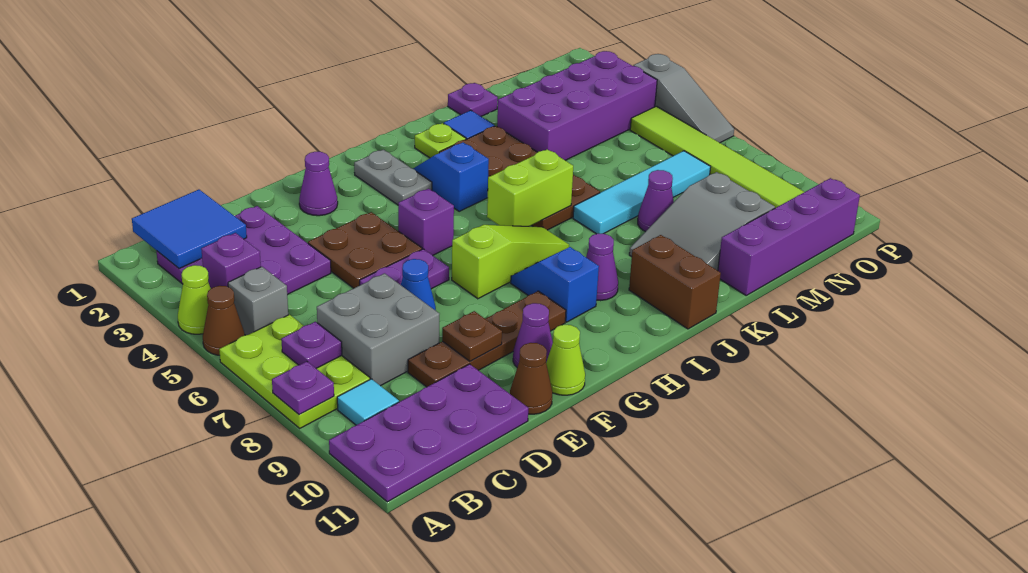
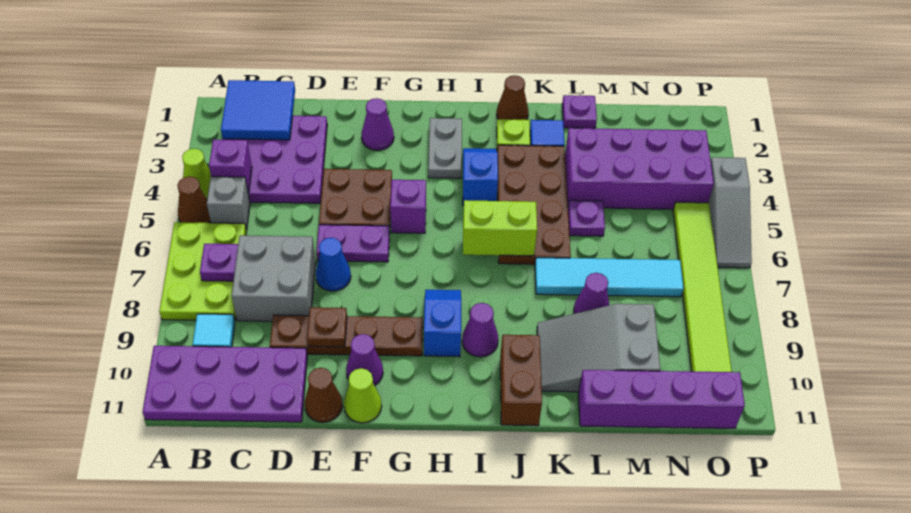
purple plate A8 level 2 -> purple plate L5 level 1
lime slope G7:I7 level 1 top G -> none
none -> brown cone J1 level 1

